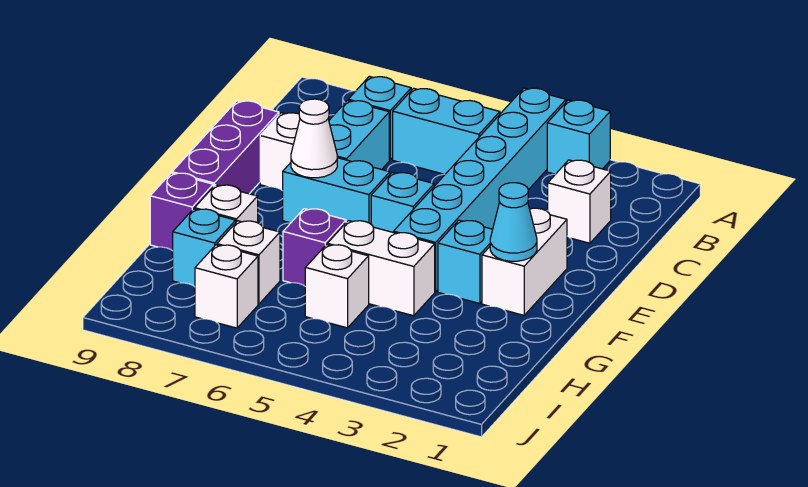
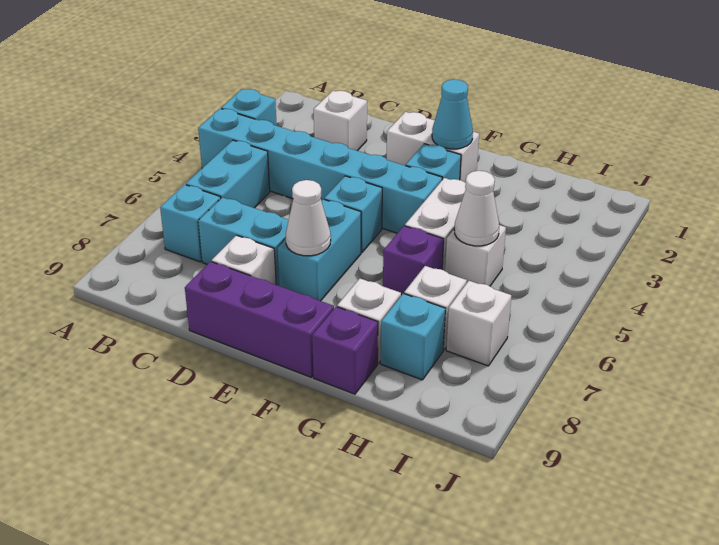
none -> white cone H5 level 2

